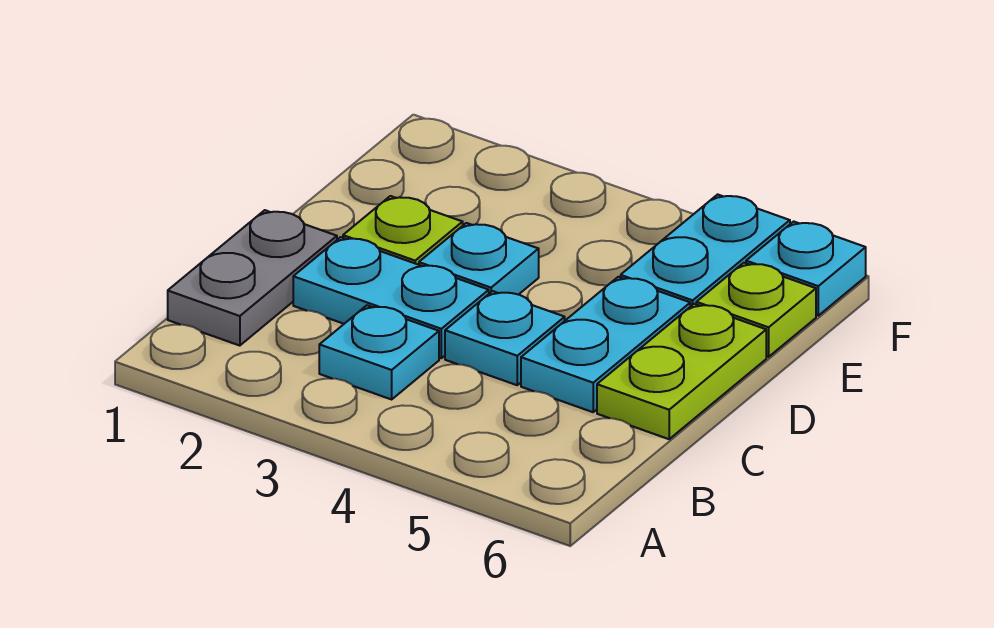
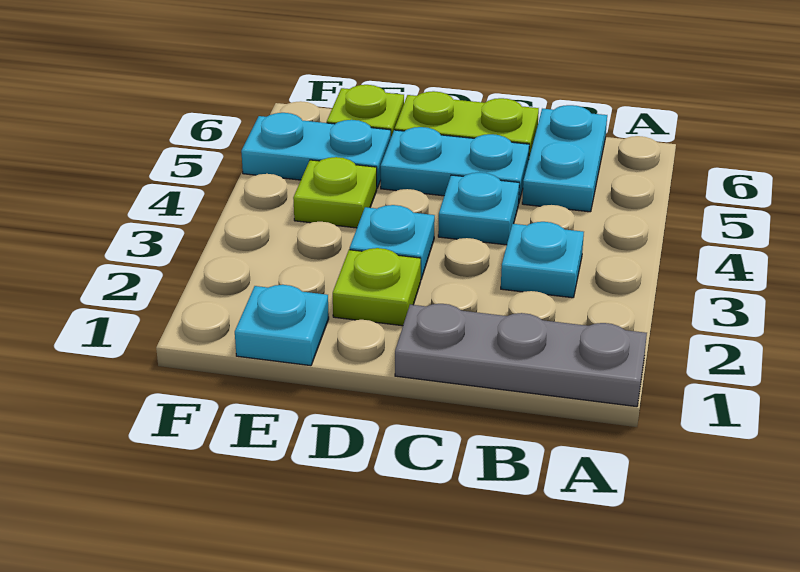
grey plate B1:C1 level 1 -> grey plate A1:C1 level 1
cyan plate C2:C3 level 1 -> cyan plate B5:B6 level 1
none -> lime plate E4 level 1
cyan plate F6 level 1 -> cyan plate E1 level 1

